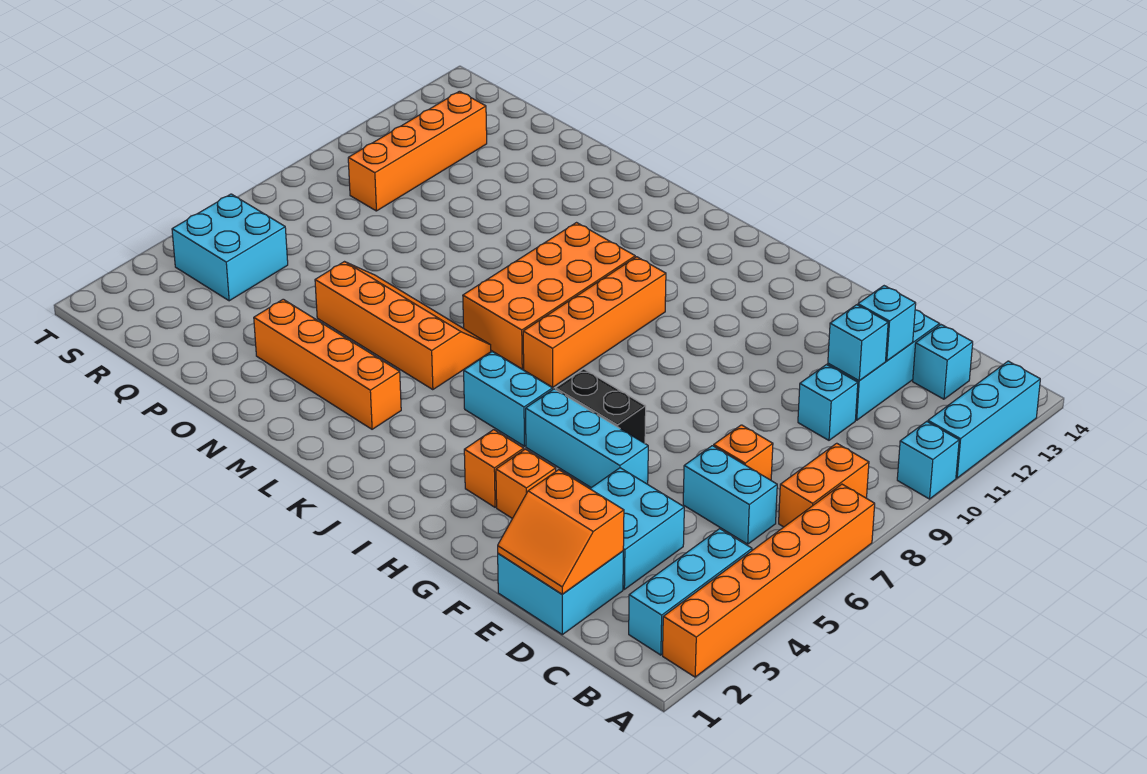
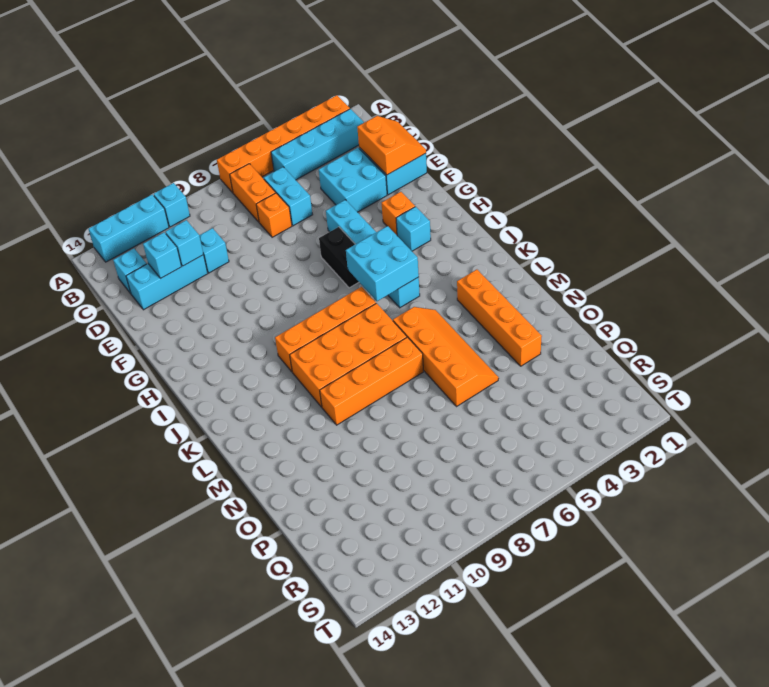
cyan brick B2:B4 level 1 -> cyan brick B2:B5 level 1
orange brick B7:B8 level 1 -> orange brick B7:C7 level 1
orange brick H3 level 1 -> cyan brick H3 level 1
orange slope L5:O6 level 1 top 5 -> orange slope L5:O6 level 1 top 6
cyan brick R4:S5 level 1 -> cyan brick I5:J6 level 2
orange brick R9:R12 level 1 -> orange brick M7:M10 level 1

